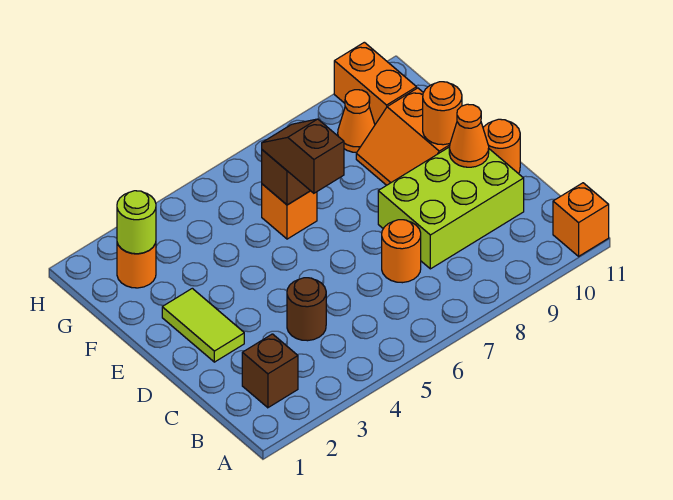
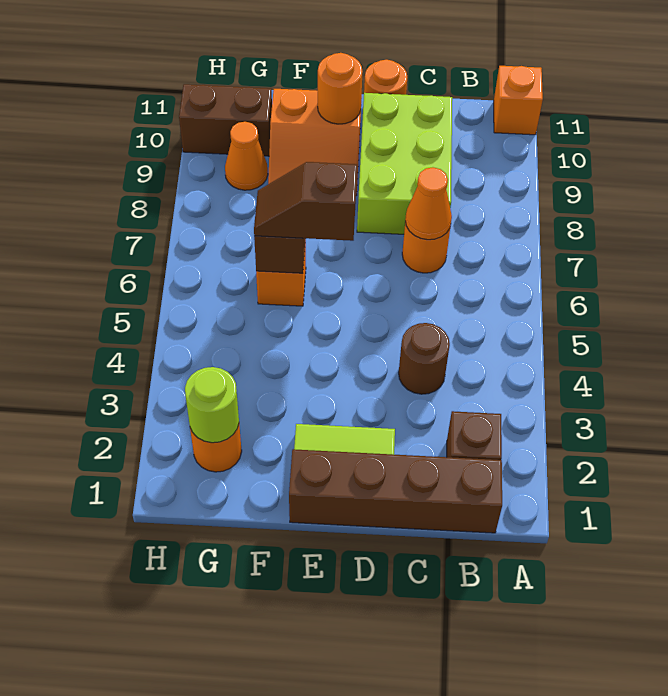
none -> brown brick B1:E1 level 1
orange cone D10 level 2 -> orange cone C7 level 2
orange brick G10:H10 level 1 -> brown brick G10:H10 level 1

